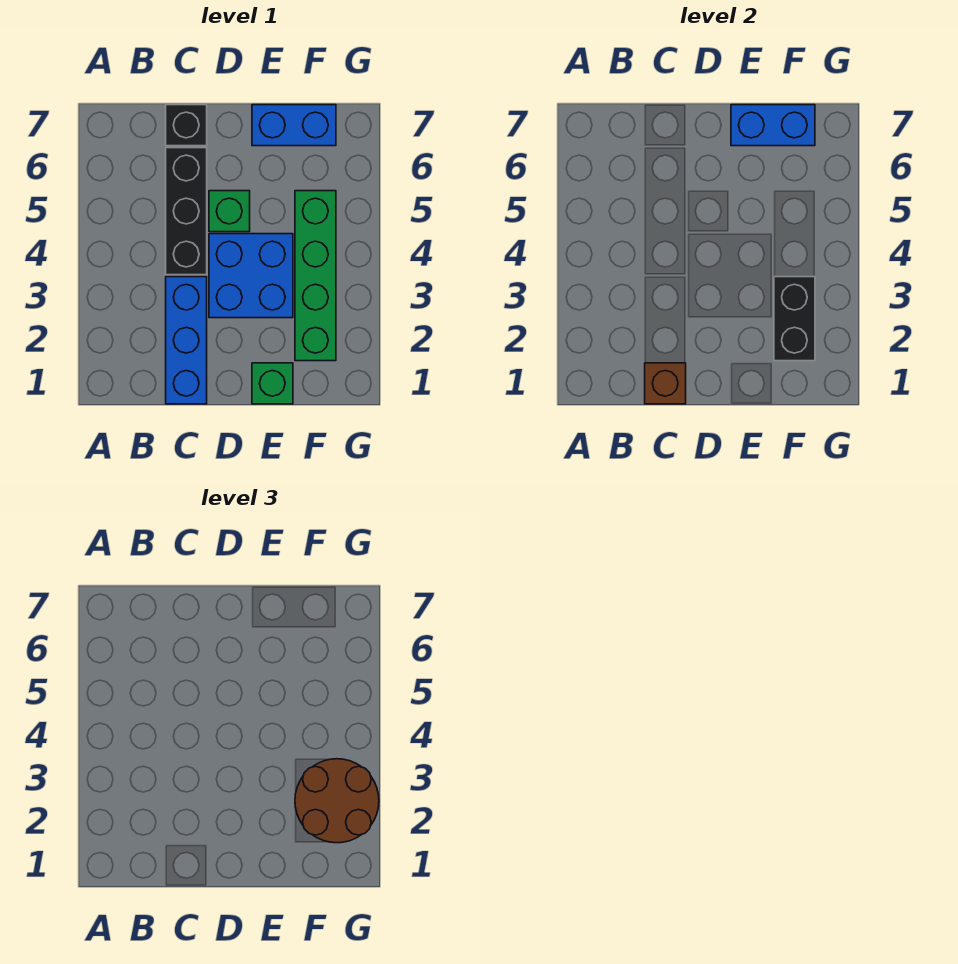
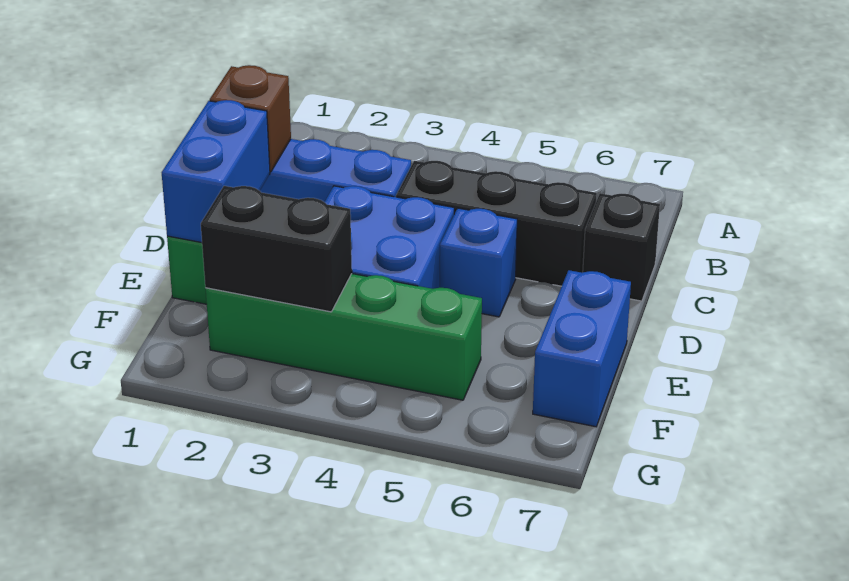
green brick D5 level 1 -> blue brick D5 level 1
blue brick E7:F7 level 2 -> blue brick D1:E1 level 2
brown round brick F2:G3 level 3 -> none

